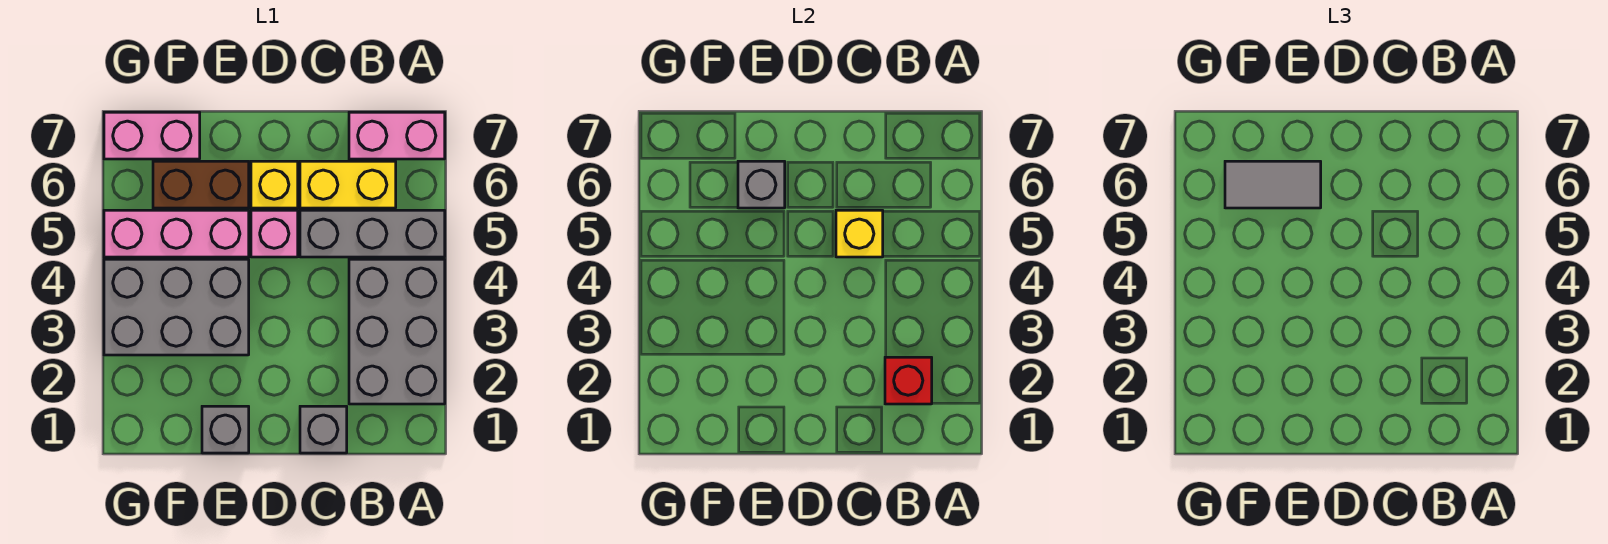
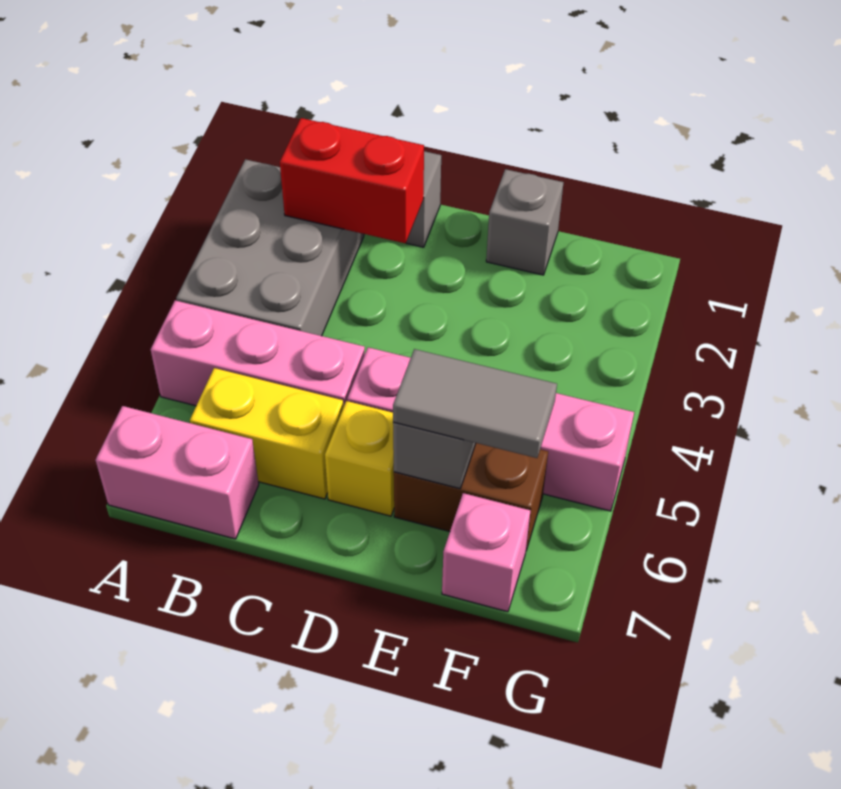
grey brick A5:C5 level 1 -> pink brick A5:C5 level 1
red brick B2 level 2 -> red brick B2:C2 level 2
yellow brick C5 level 2 -> none
grey brick E3:G4 level 1 -> none
pink brick F7:G7 level 1 -> pink brick F7 level 1

